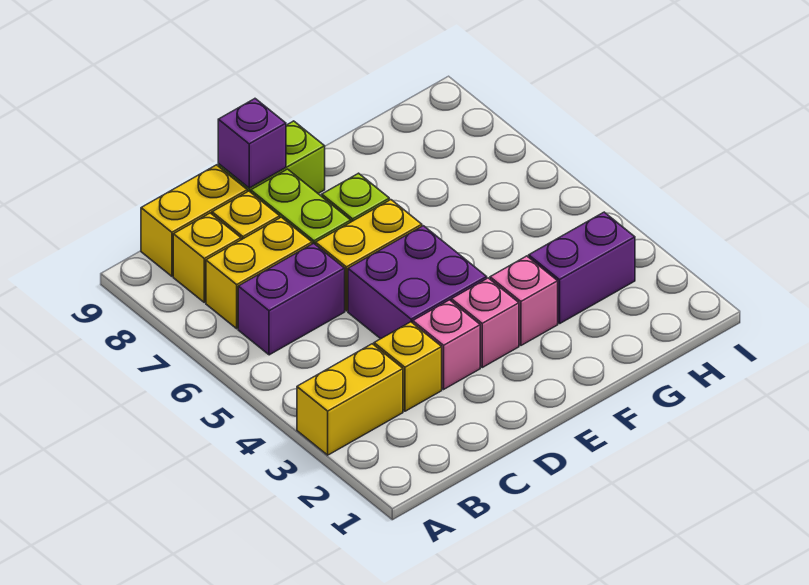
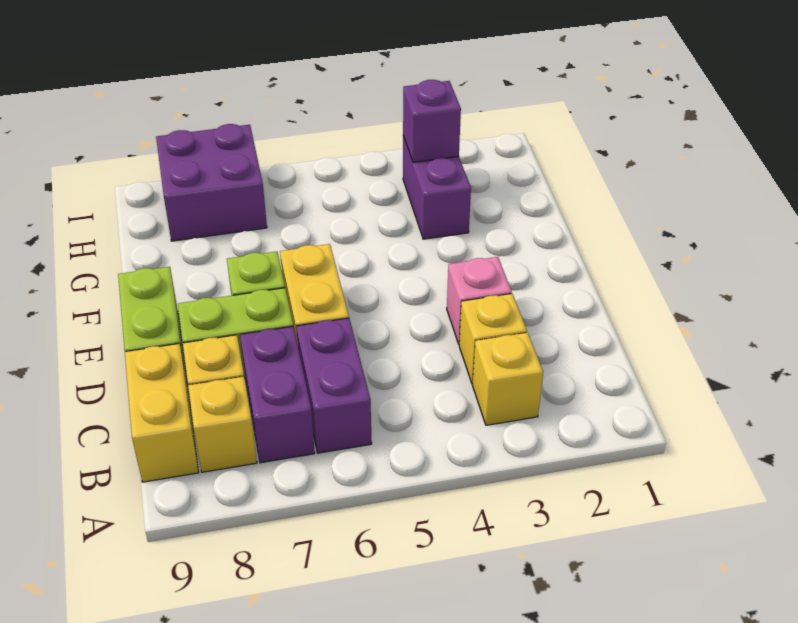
yellow brick A3:B3 level 1 -> yellow brick B3 level 1
yellow brick B7:C7 level 1 -> purple brick B7:C7 level 1
purple brick D4:E5 level 1 -> purple brick H7:I8 level 1
purple brick D9 level 2 -> purple brick H3 level 2
pink brick E3 level 1 -> none
pink brick F3 level 1 -> none

